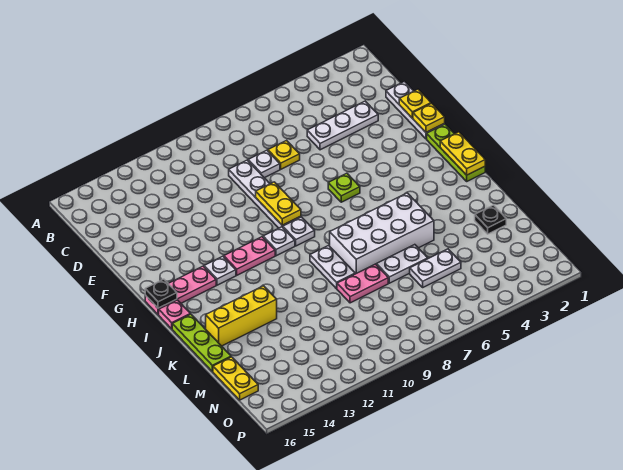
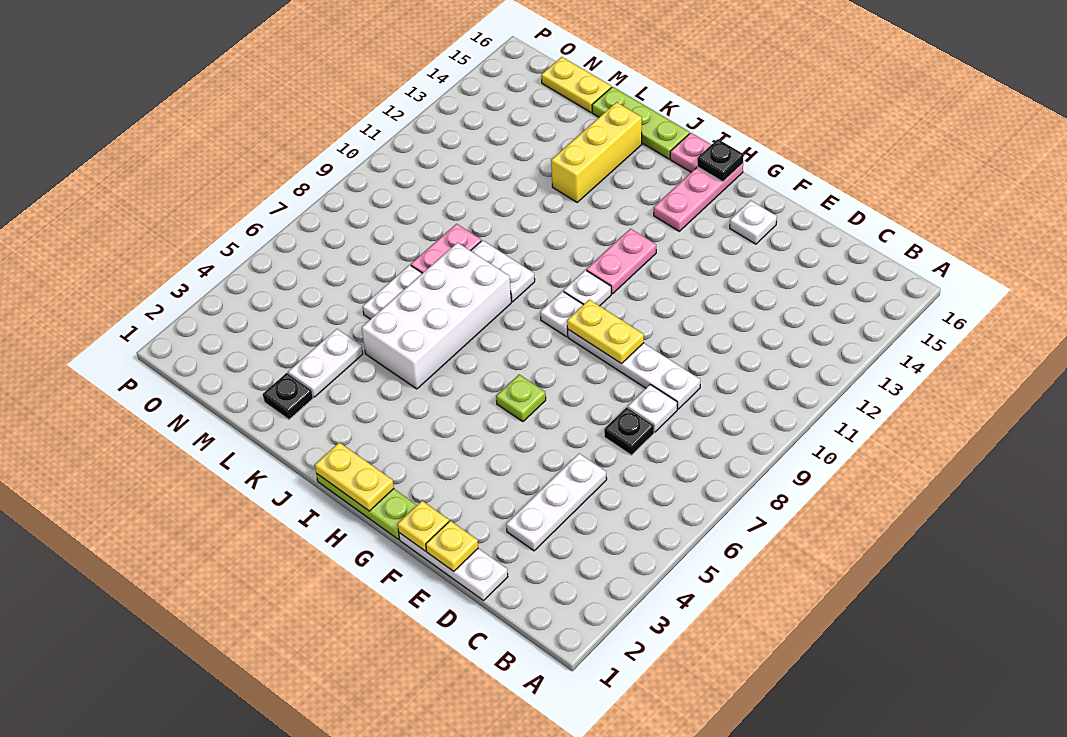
yellow plate D7 level 1 -> black plate D7 level 1
white plate H13 level 1 -> white plate F15 level 1
white plate M5:M6 level 1 -> white plate L3:L4 level 1

